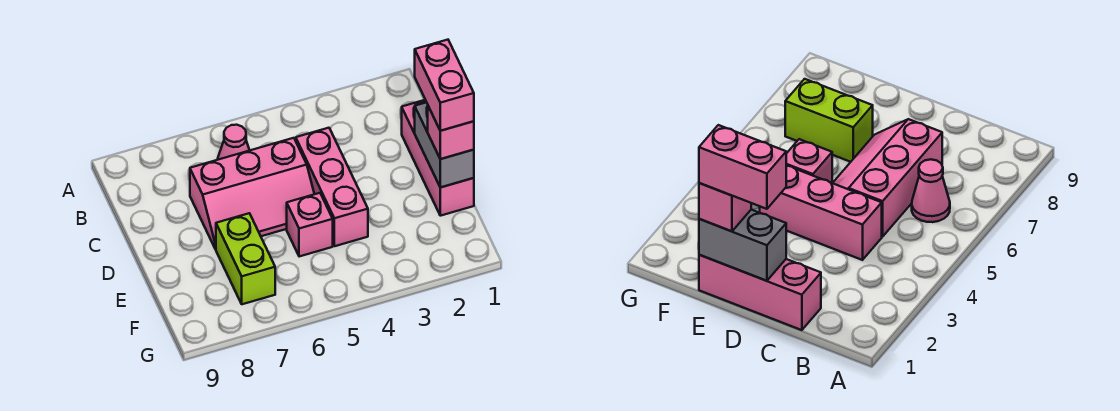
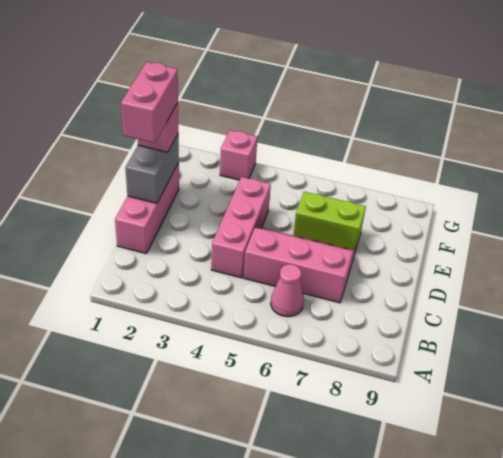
pink brick E5 level 1 -> pink brick G3 level 1
lime brick E7:F7 level 1 -> lime brick E6:E7 level 1

